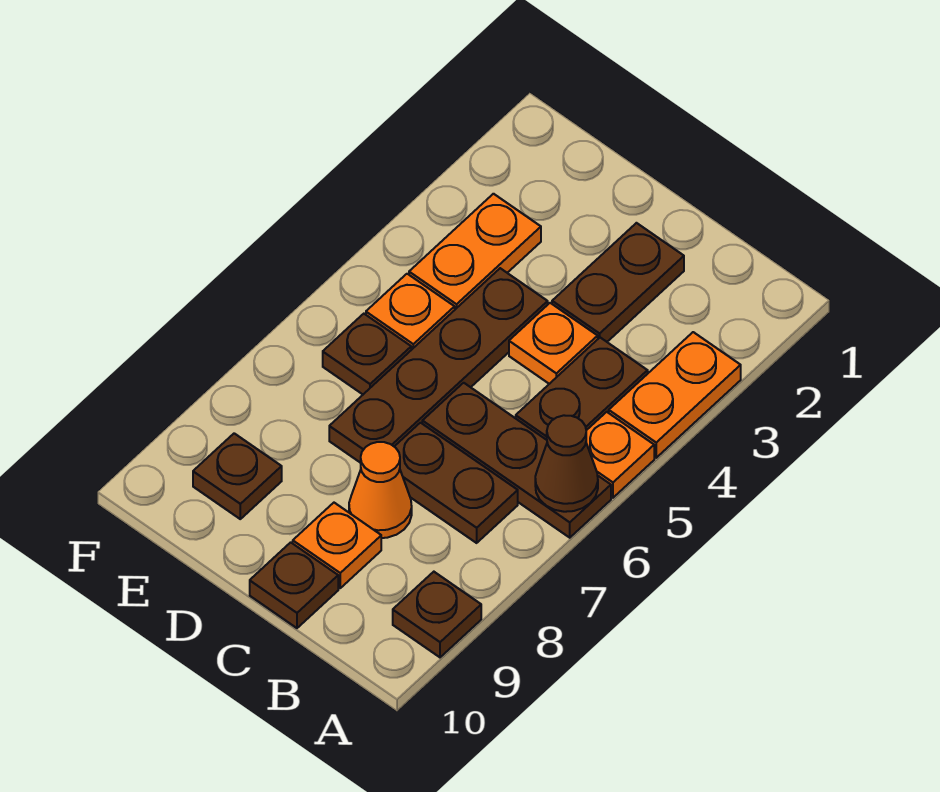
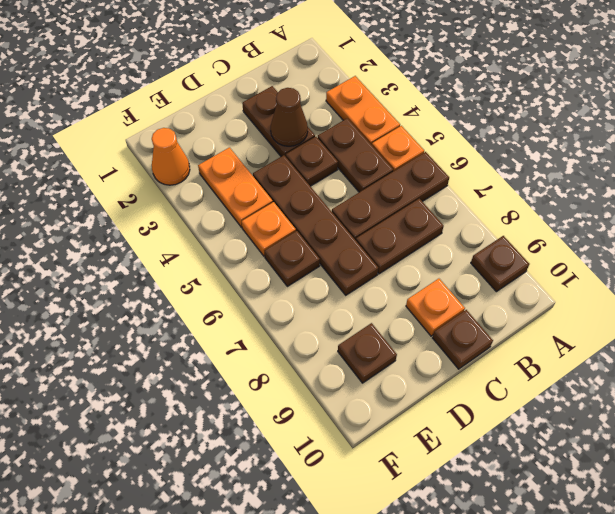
brown cone A6 level 2 -> brown cone C3 level 2
orange plate C4 level 1 -> brown plate C4 level 1
orange cone C8 level 1 -> orange cone F2 level 1

